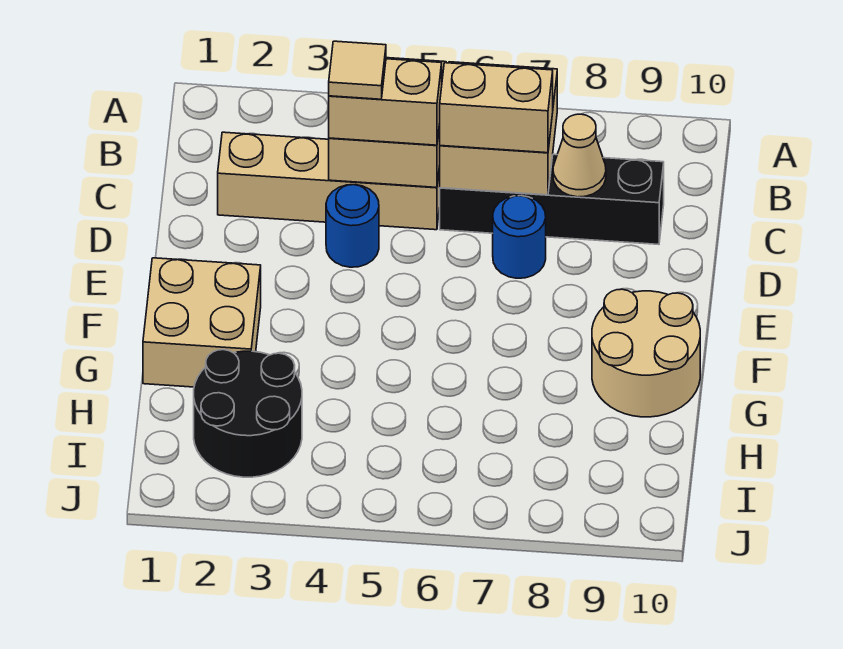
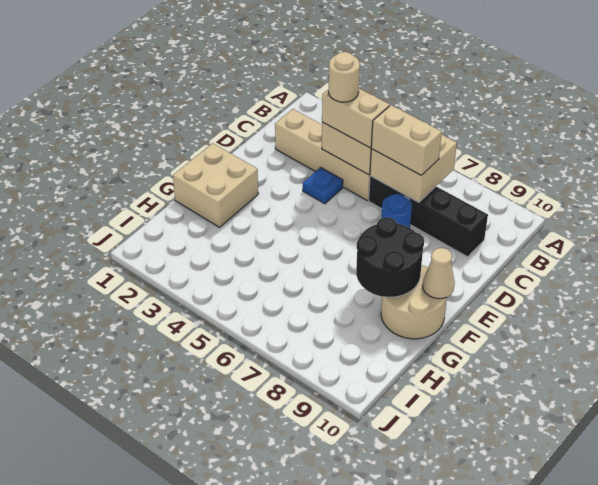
tan tile C4 level 4 -> tan round brick C4 level 4
tan cone C8 level 2 -> tan cone F10 level 2
blue round brick D4 level 1 -> blue plate D4 level 1
black round brick H2:I3 level 1 -> black round brick F8:G9 level 2

